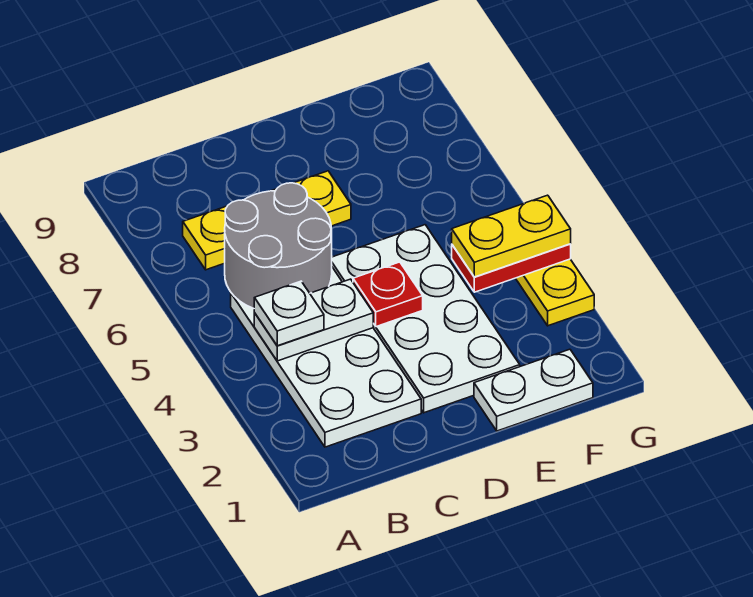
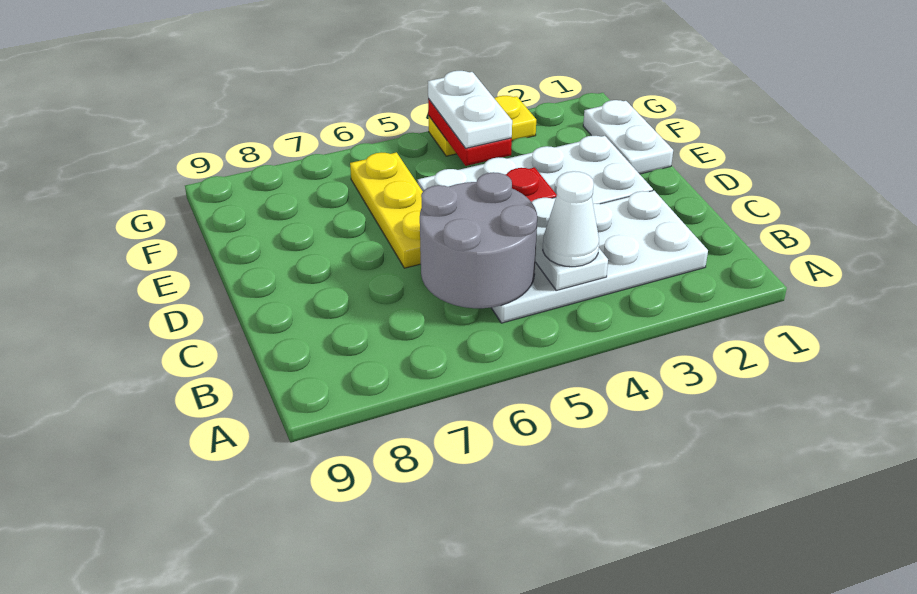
white plate B4 level 3 -> white cone B4 level 3
yellow plate B7:D7 level 1 -> yellow plate D6:F6 level 1
yellow plate F4:G4 level 3 -> white plate F4:G4 level 3

